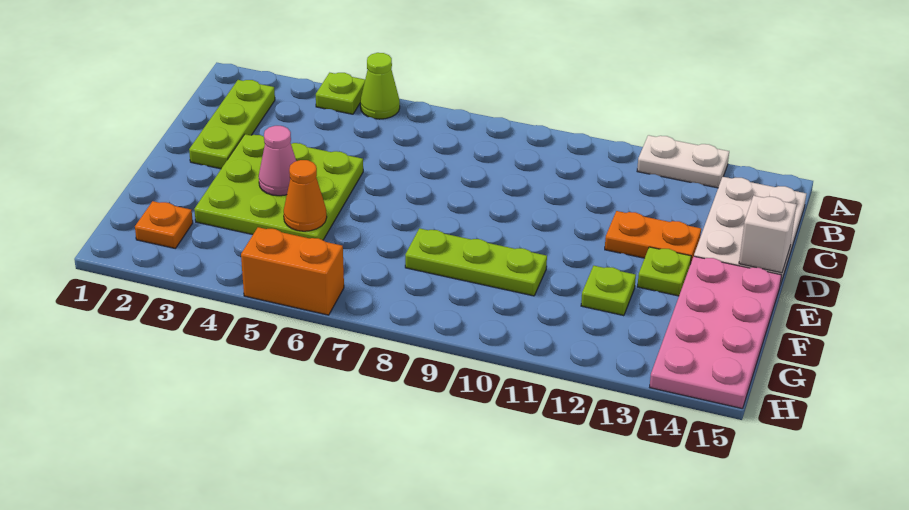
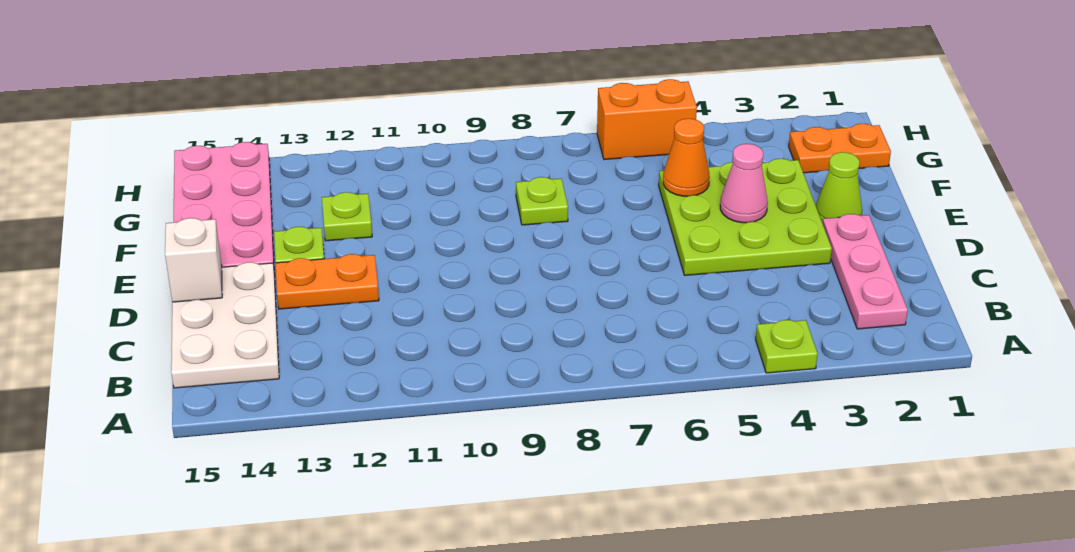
lime cone A5 level 1 -> lime cone E2 level 1
white plate A12:A13 level 1 -> none
lime plate B2:D2 level 1 -> pink plate B2:D2 level 1
lime plate F8:F10 level 1 -> lime plate F8 level 1
orange plate G2 level 1 -> orange plate G1:G2 level 1

